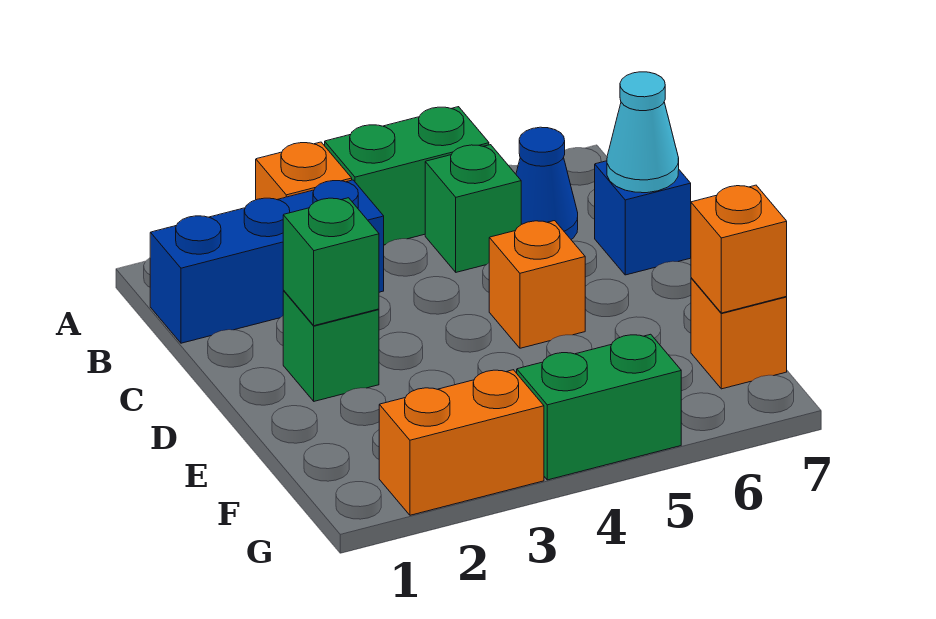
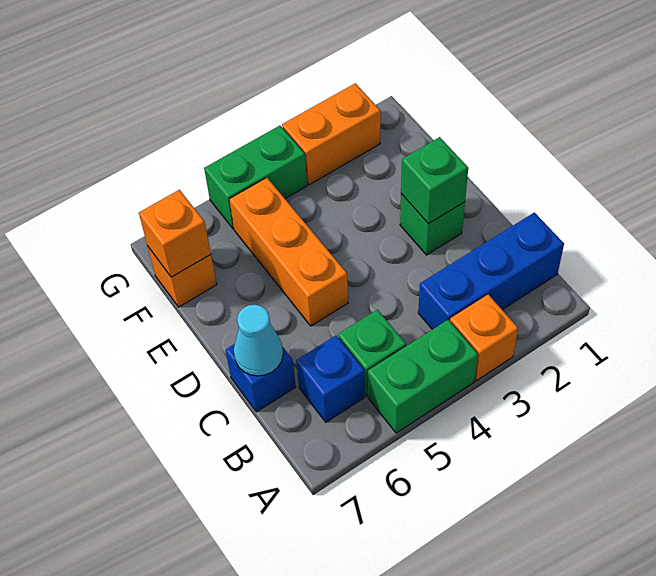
blue cone B6 level 1 -> blue brick B6 level 1
orange brick D5 level 1 -> orange brick D5:F5 level 1

